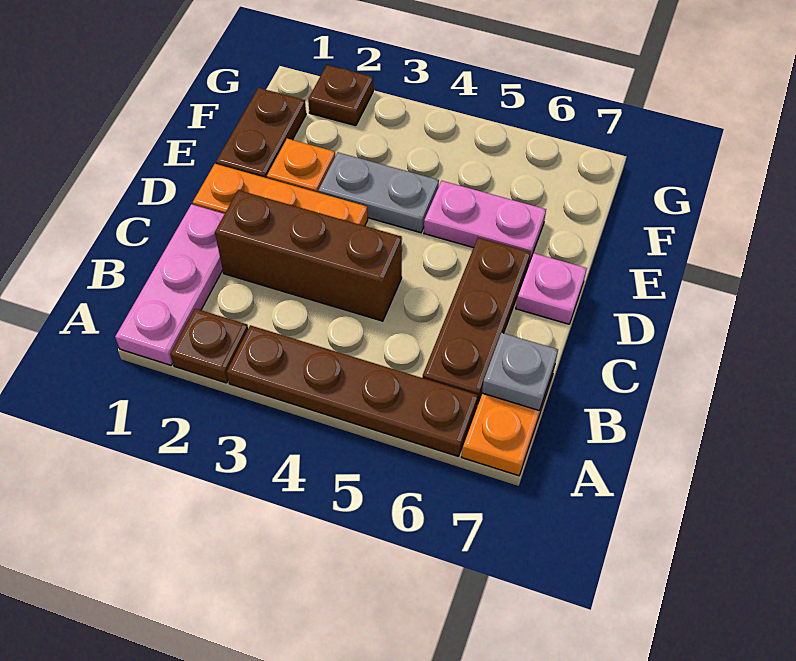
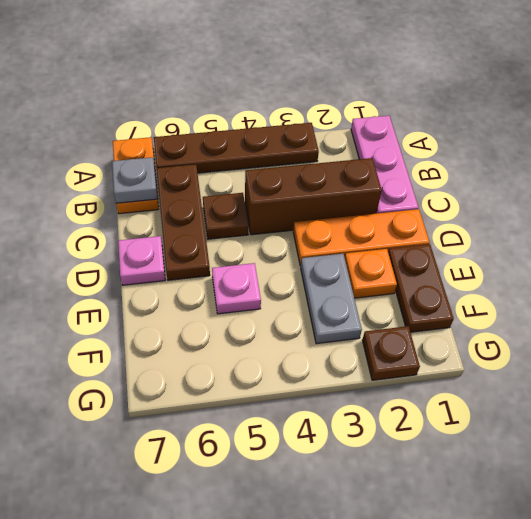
brown plate A2 level 1 -> brown plate C5 level 1
grey plate E3:E4 level 1 -> grey plate E3:F3 level 1
pink plate E5:E6 level 1 -> pink plate E5 level 1

